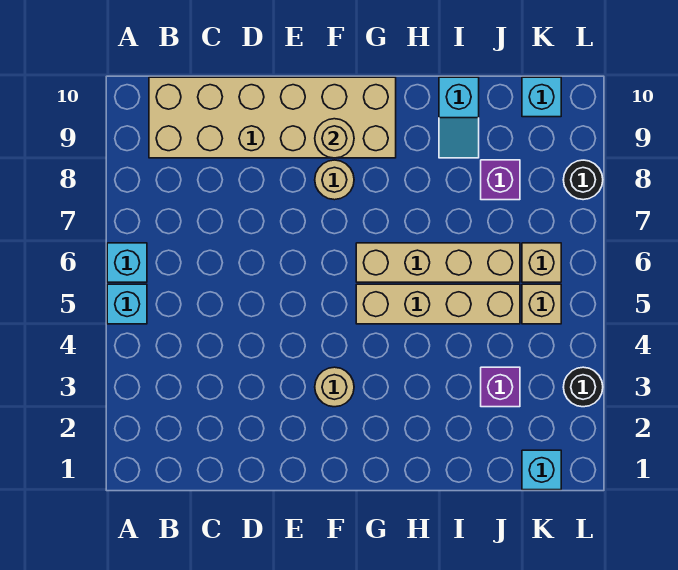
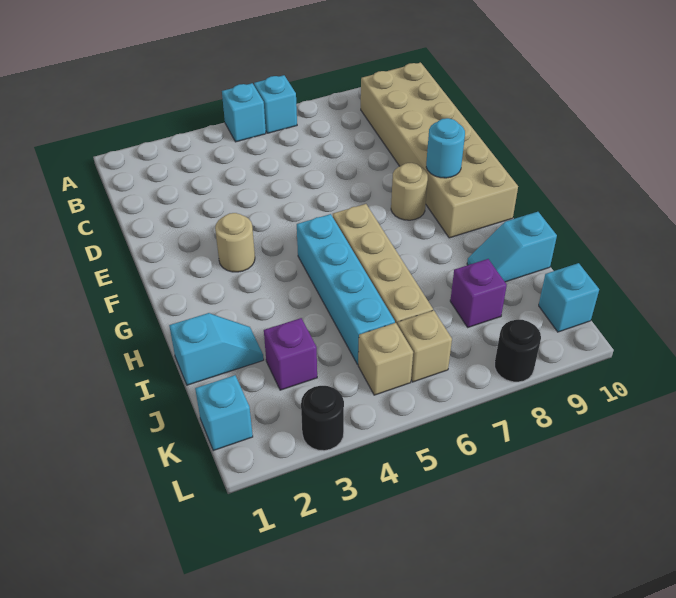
tan round brick F9 level 2 -> cyan round brick F9 level 2
tan brick G5:J5 level 1 -> cyan brick G5:J5 level 1
none -> cyan slope I1:I2 level 1 top 1

